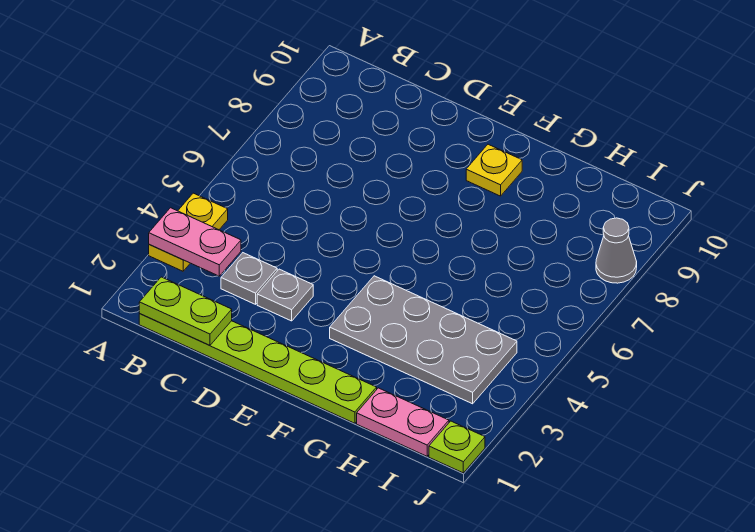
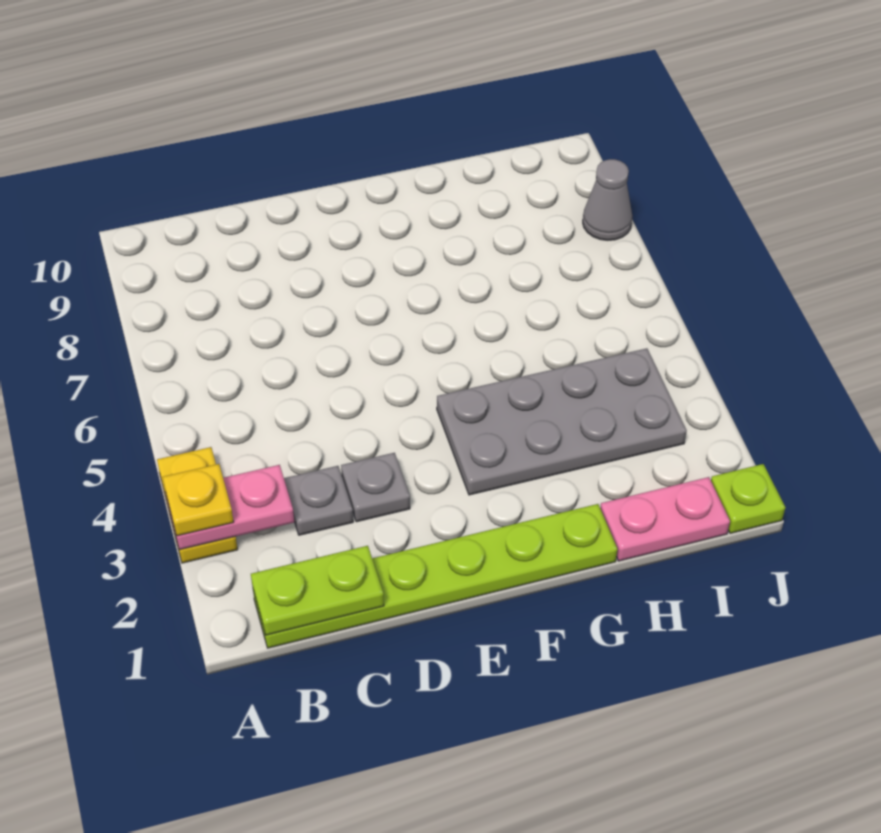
yellow plate F9 level 1 -> yellow plate A3 level 3

